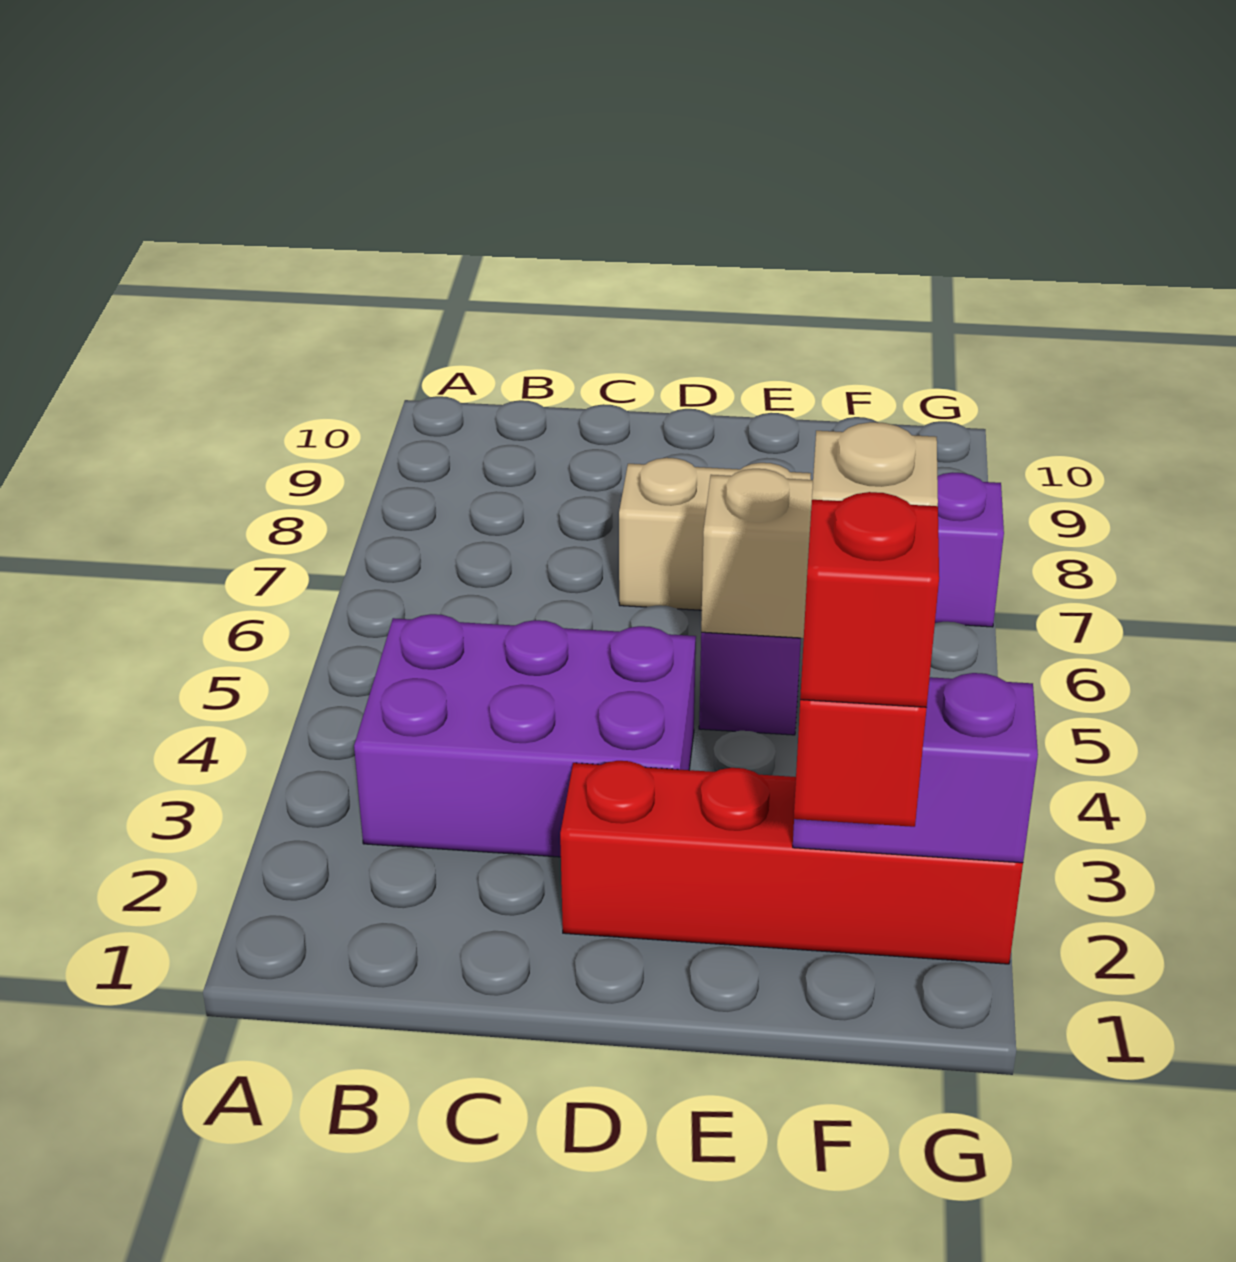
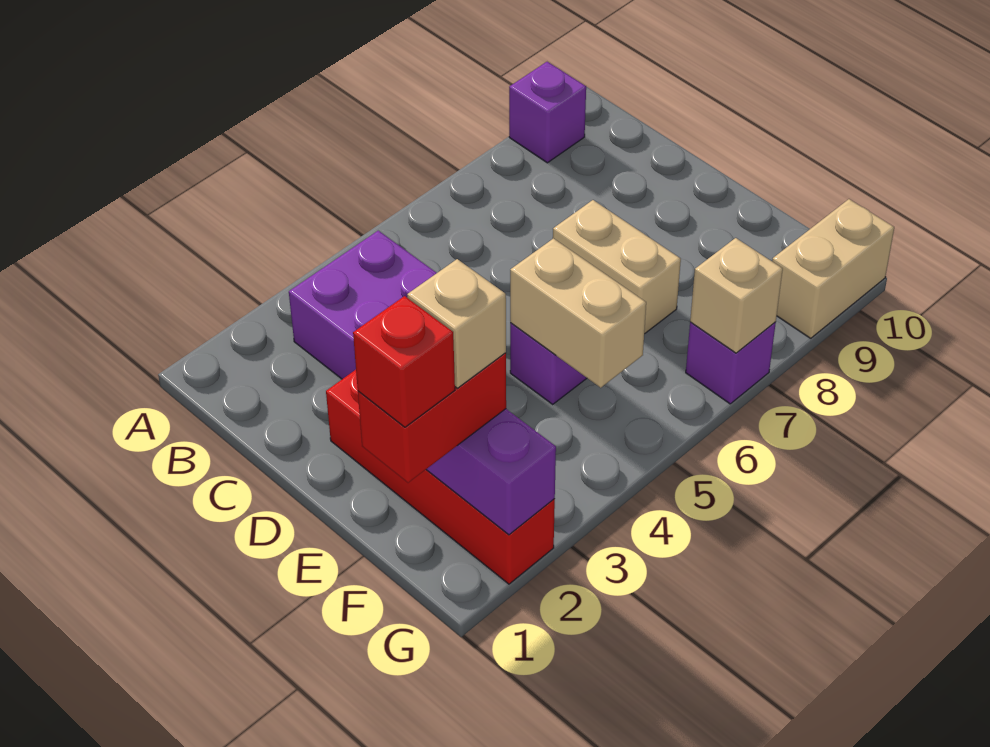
none -> purple brick A9 level 1
none -> tan brick G7 level 2
none -> tan brick G9:G10 level 1

